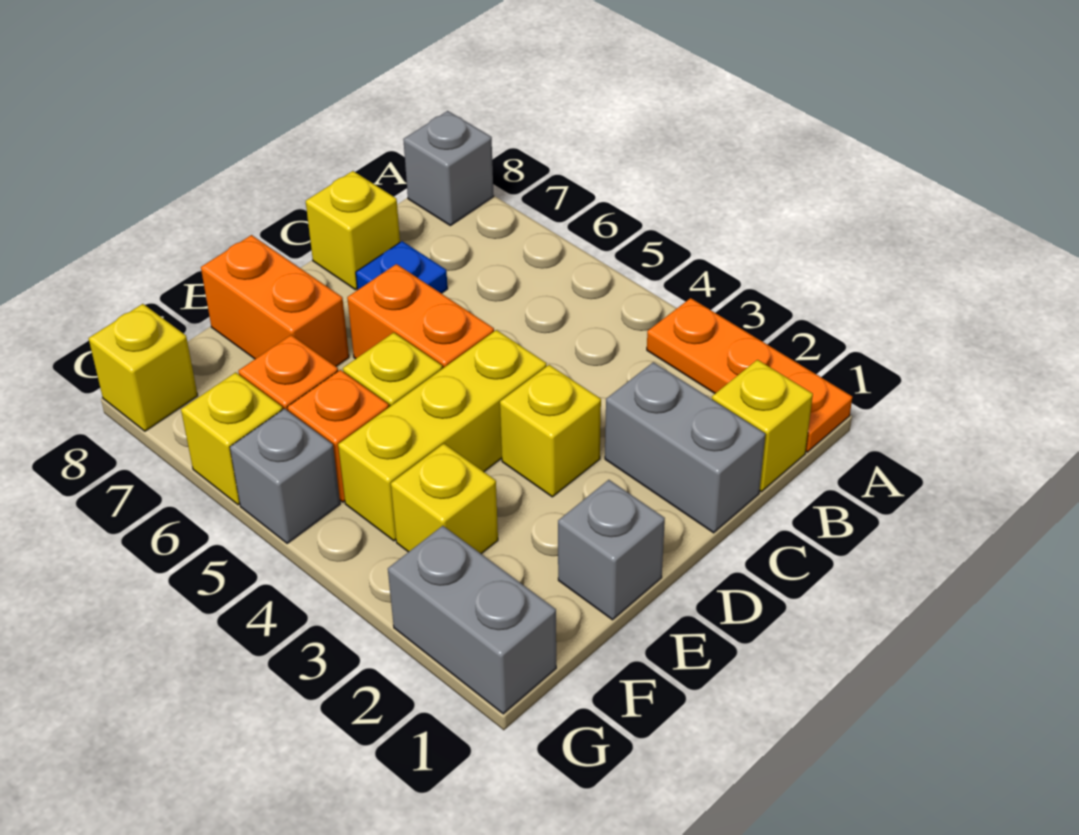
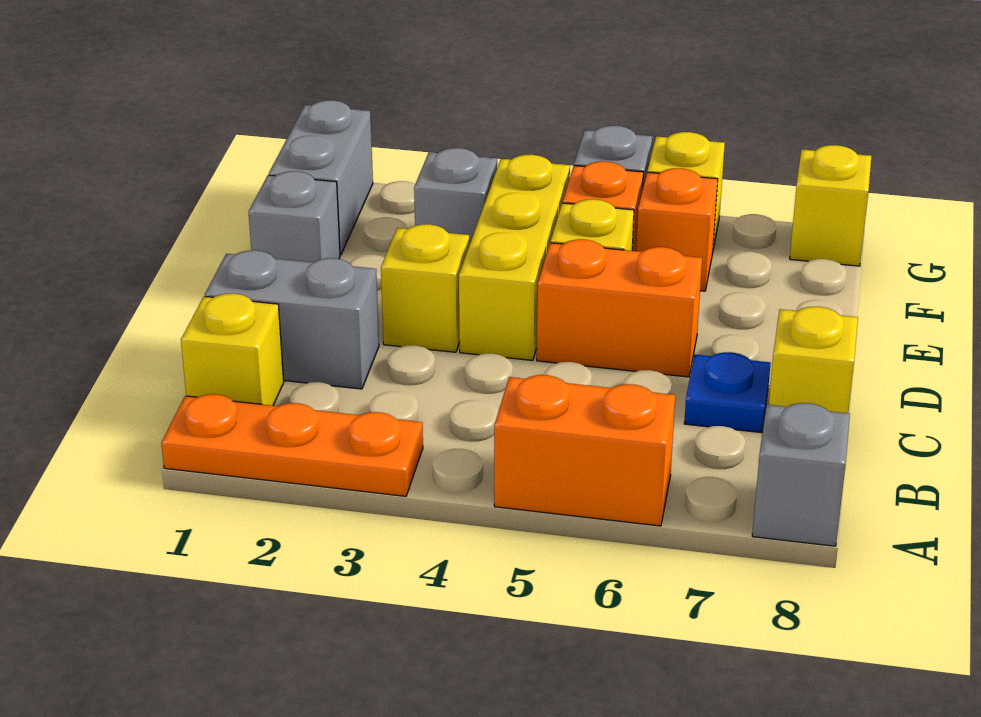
orange brick E7:E8 level 1 -> orange brick A5:A6 level 1
yellow brick F3 level 1 -> grey brick F3 level 1
grey brick G1:G2 level 1 -> grey brick F1:G1 level 1

